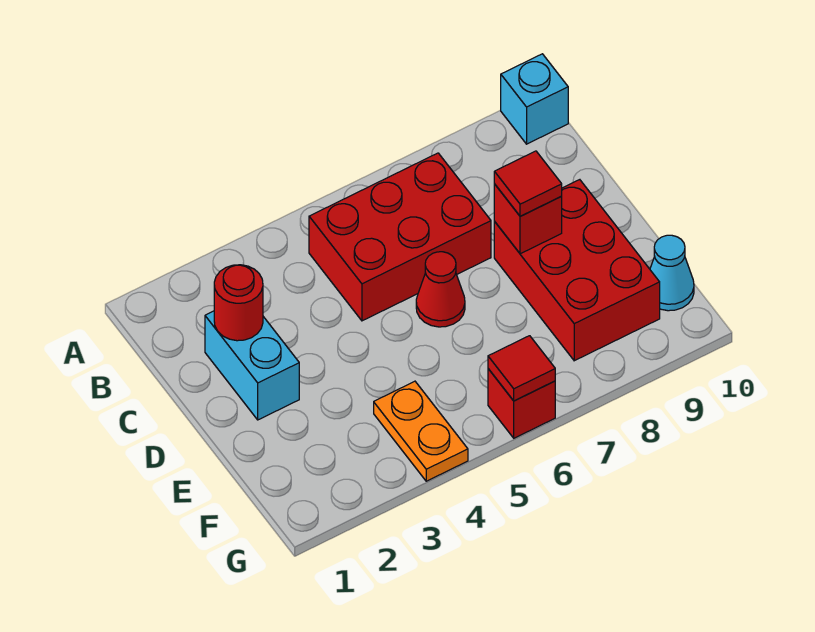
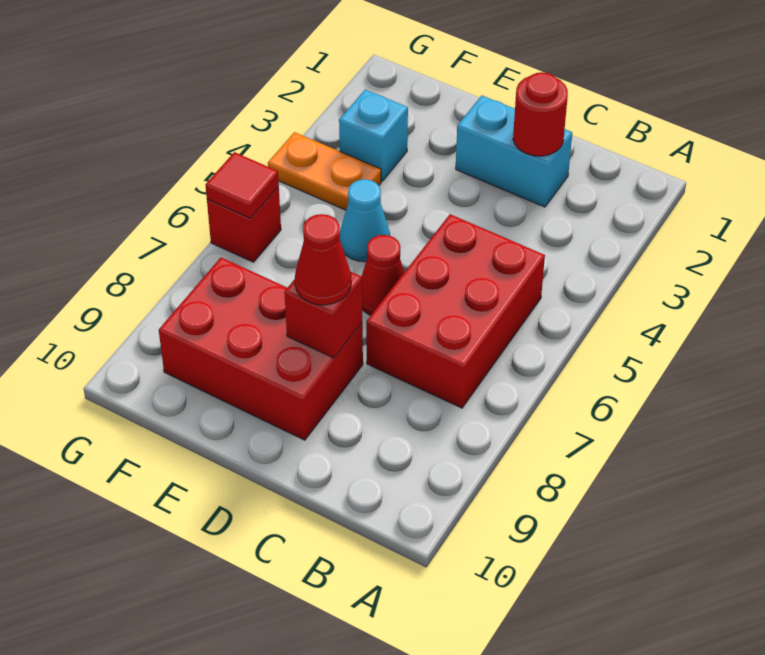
cyan brick A10 level 1 -> cyan brick F3 level 1
red tile D8 level 3 -> red cone D8 level 3
cyan cone F10 level 1 -> cyan cone E5 level 1

